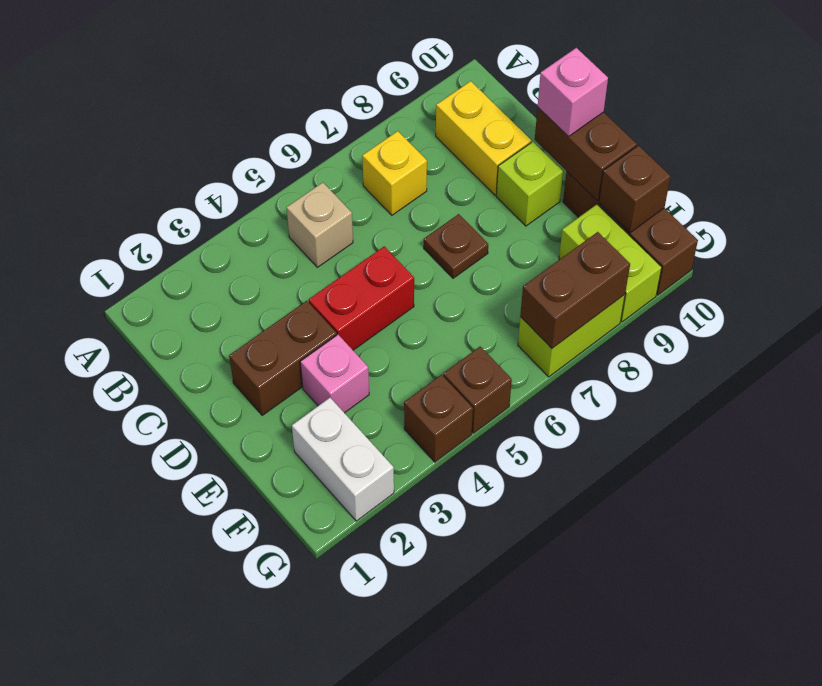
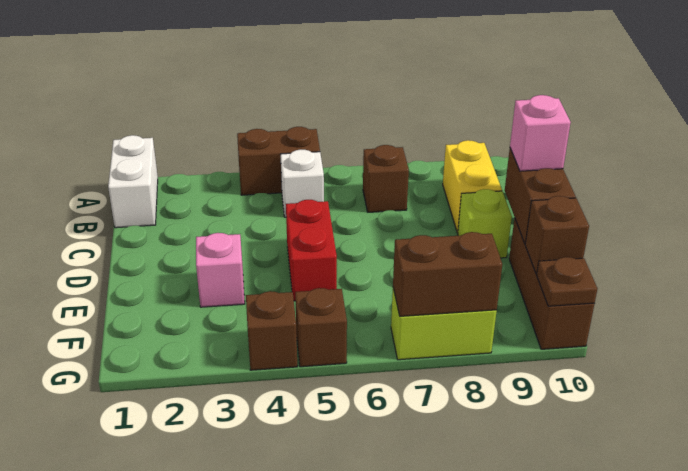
tan brick B5 level 1 -> white brick B5 level 1
yellow brick B7 level 1 -> brown brick B7 level 1
brown brick D2:D3 level 1 -> brown brick A4:A5 level 1
red brick D4:D5 level 1 -> red brick D5:E5 level 1
brown plate D7 level 1 -> brown plate G10 level 2
white brick F2:G2 level 1 -> white brick A1:B1 level 1
lime brick F9:G9 level 1 -> none

